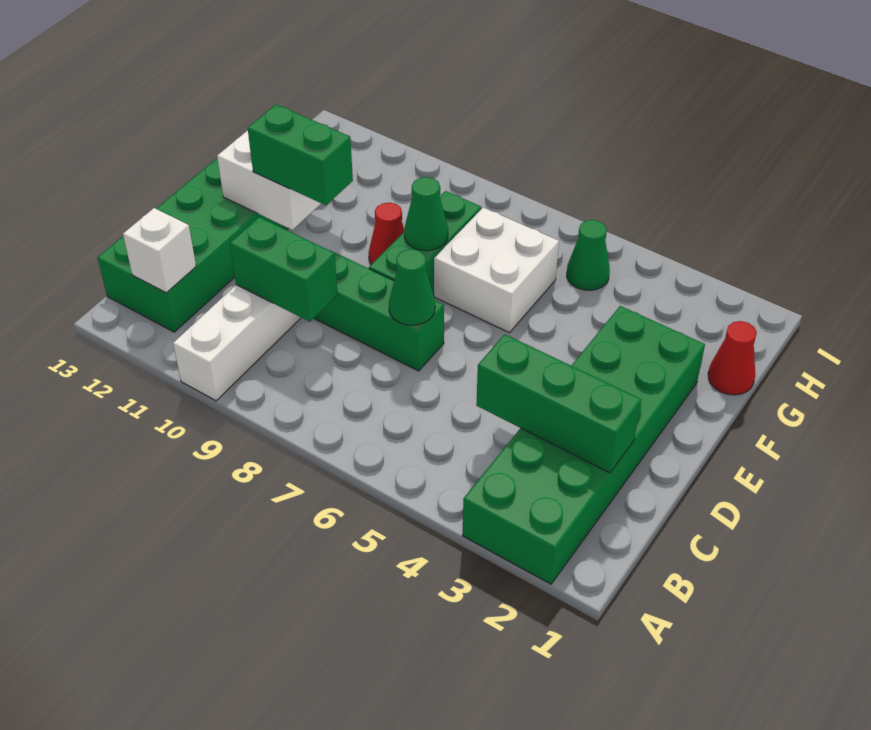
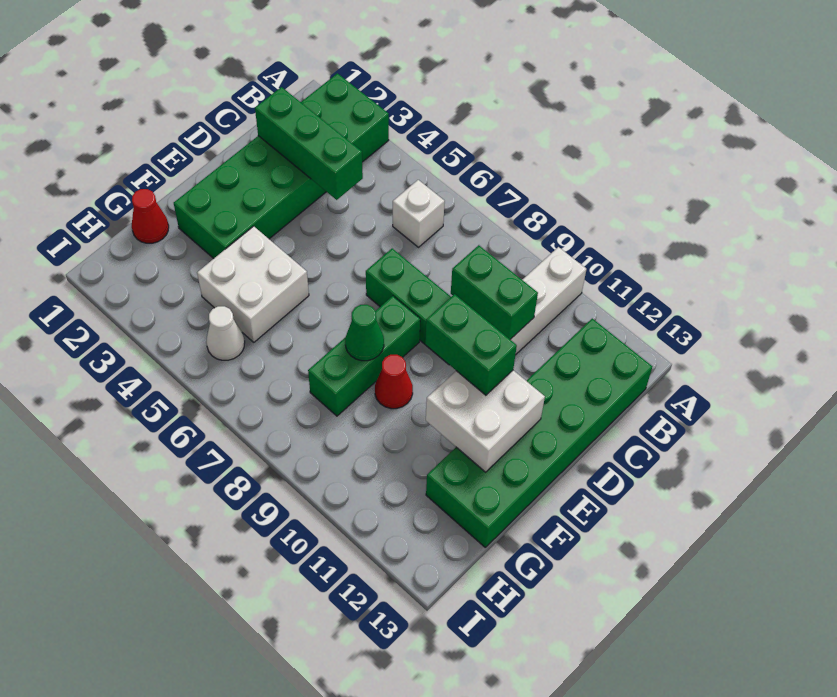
white brick B12 level 2 -> white brick B6 level 1
green cone D7 level 2 -> none
white brick F6:G7 level 1 -> white brick F4:G5 level 1
green cone H5 level 1 -> white cone H5 level 1

